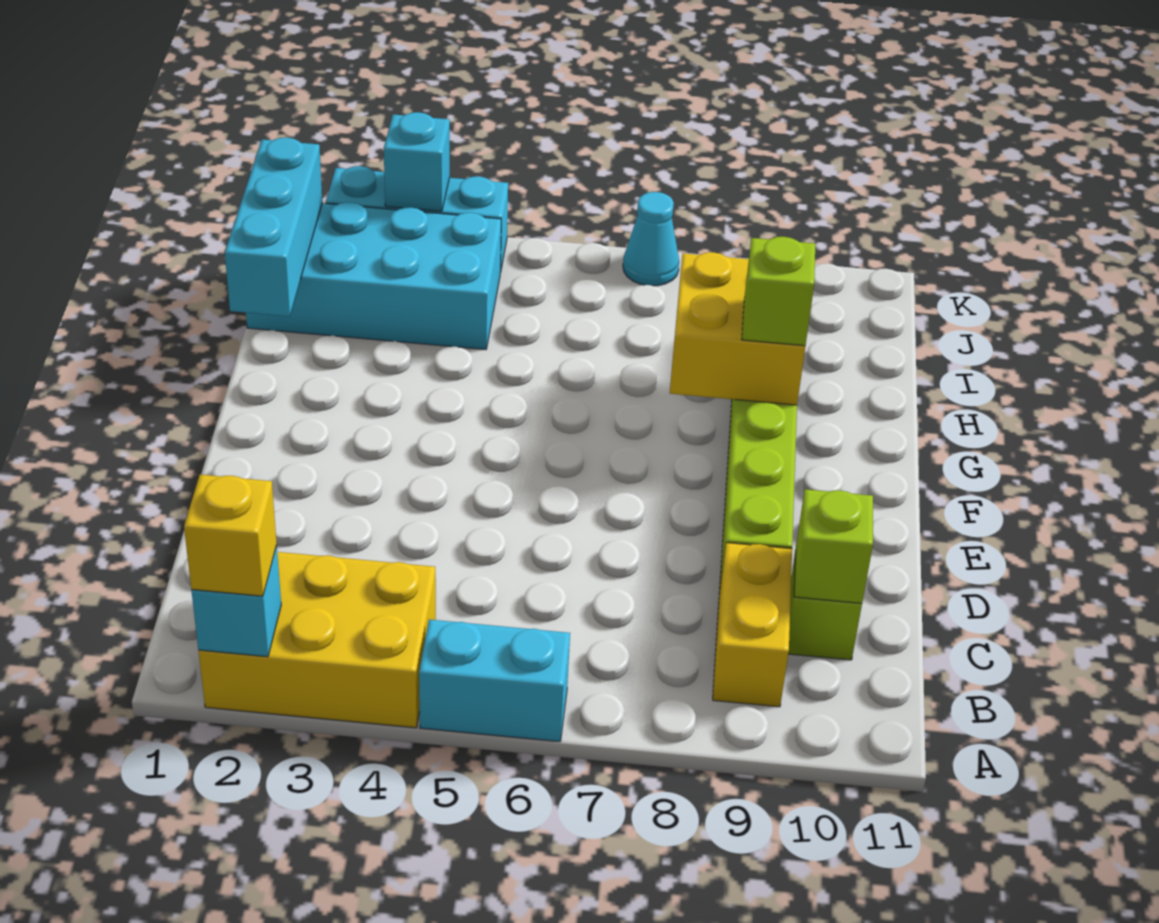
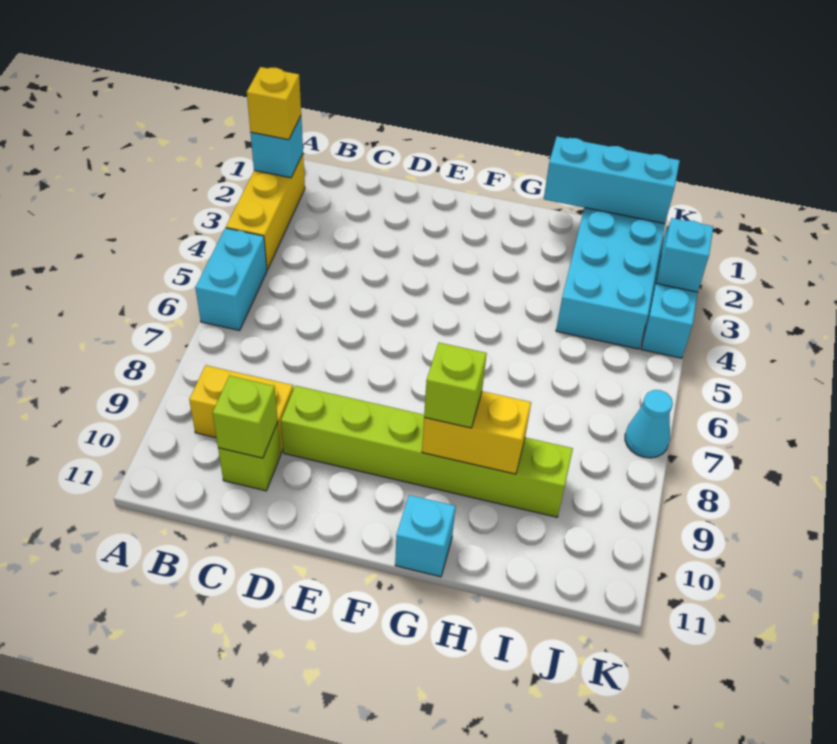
yellow brick A2:B4 level 1 -> yellow brick A2:A4 level 1
yellow brick G8:H9 level 2 -> yellow brick G9:H9 level 2
none -> cyan brick G11 level 1

